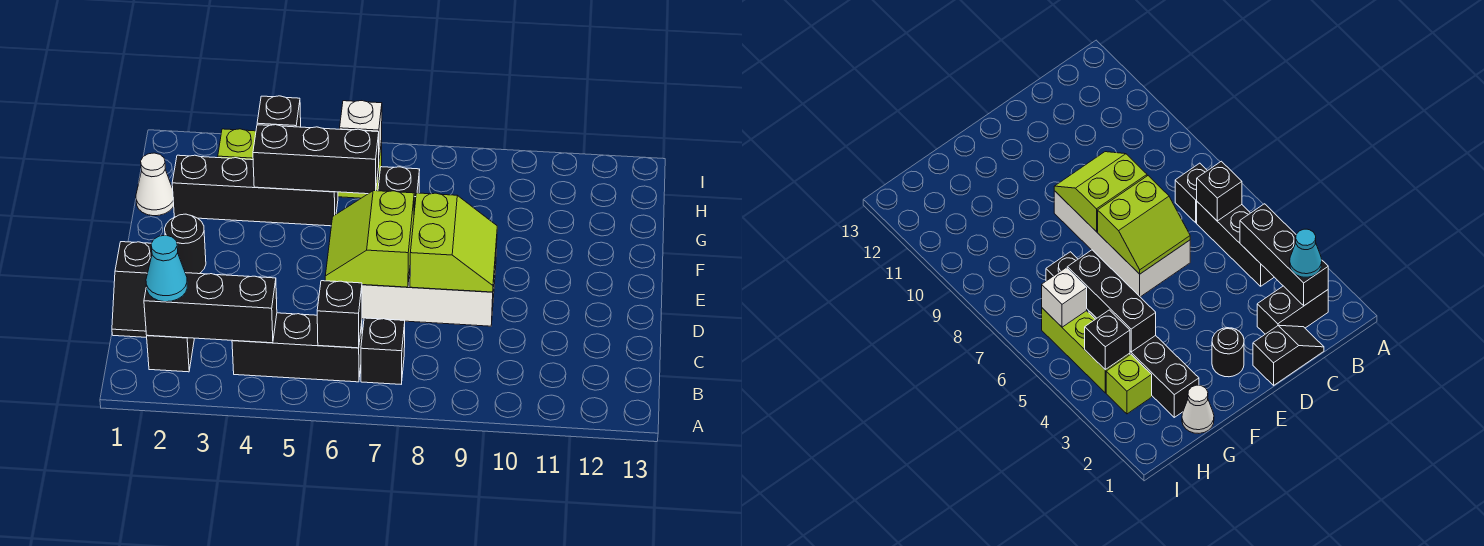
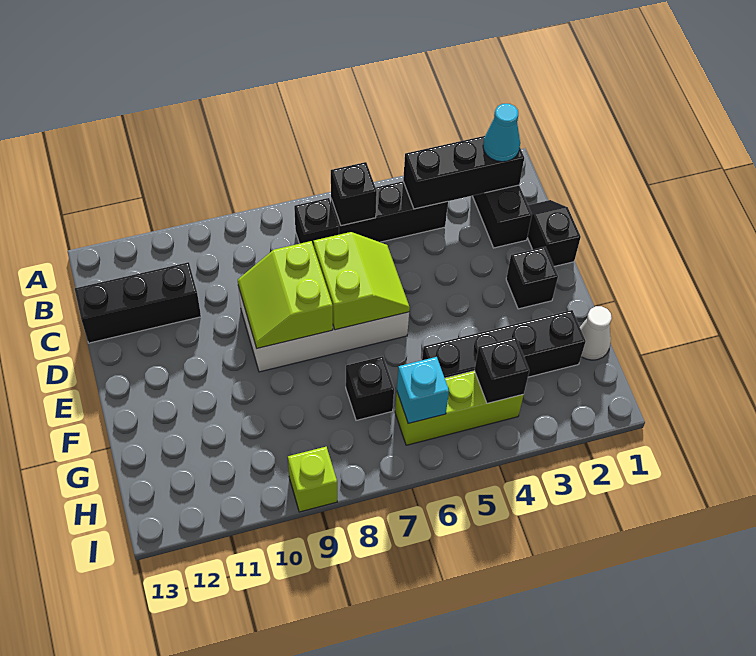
black round brick E2 level 1 -> black brick E2 level 1
black brick G4:G6 level 2 -> black brick C11:C13 level 1
lime brick H3 level 1 -> lime brick I9 level 1
white brick H6 level 2 -> cyan brick H6 level 2

